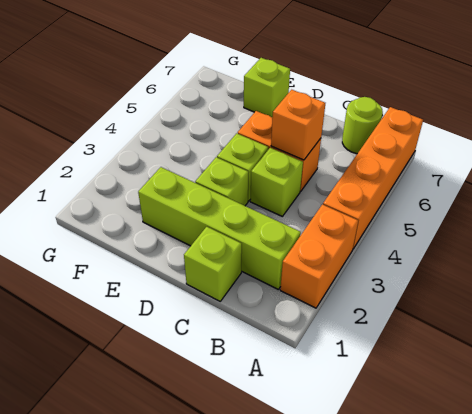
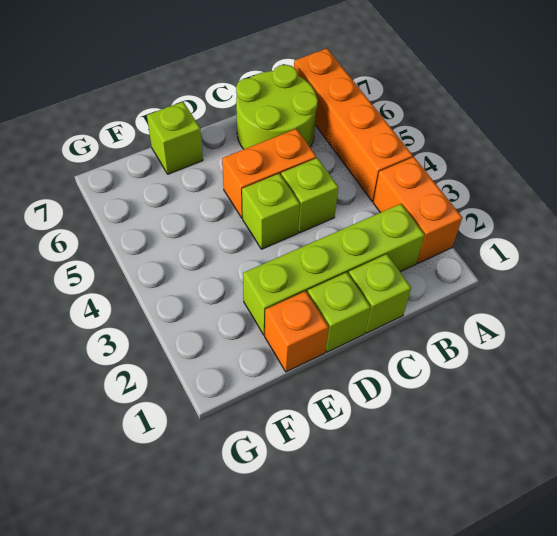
lime round brick B7 level 1 -> lime round brick B6:C7 level 1
orange brick C5 level 2 -> orange brick E1 level 1
lime brick D3 level 1 -> lime brick D1 level 1

